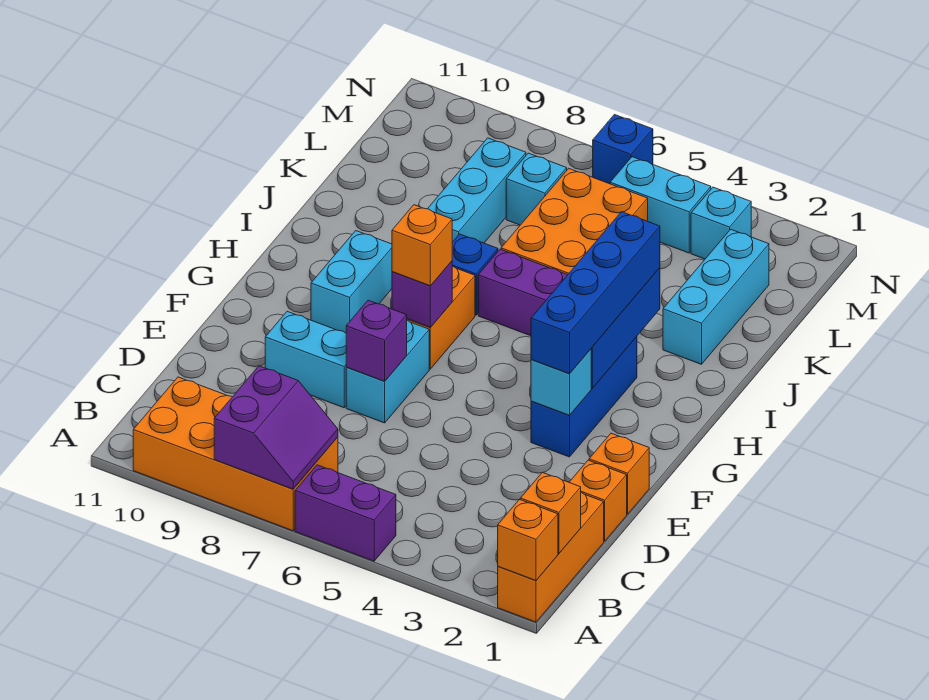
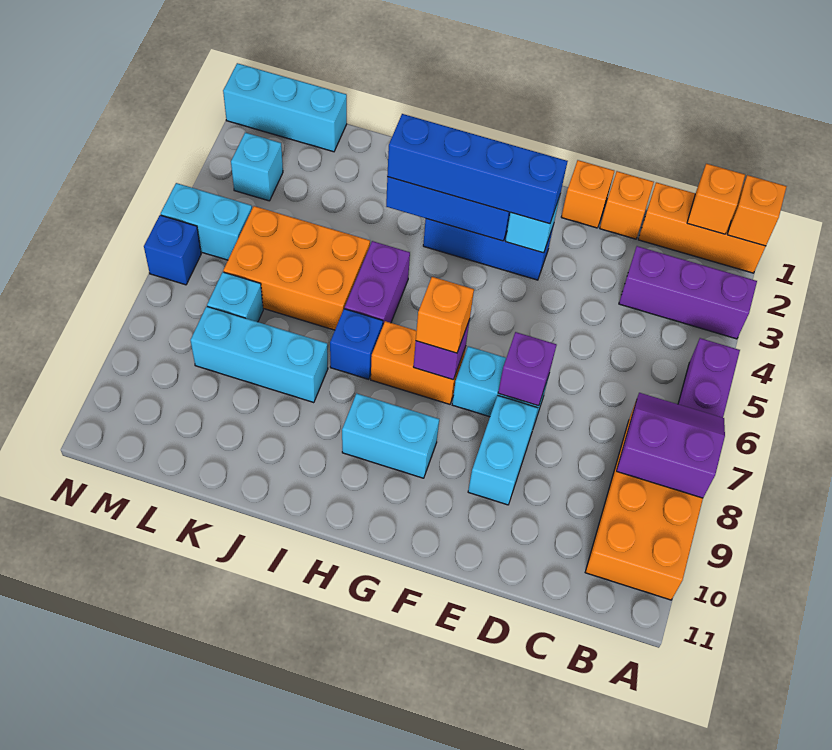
none -> purple brick A3:C3 level 1
cyan brick J2:L2 level 1 -> cyan brick L1:N1 level 1
cyan brick M4:M5 level 1 -> cyan brick M5:N5 level 1

